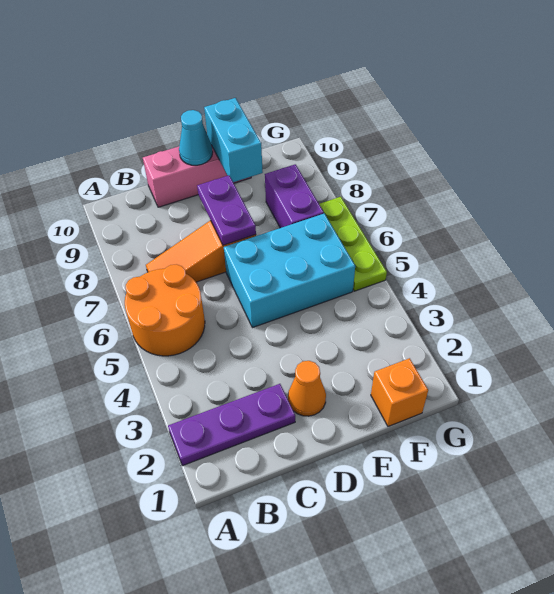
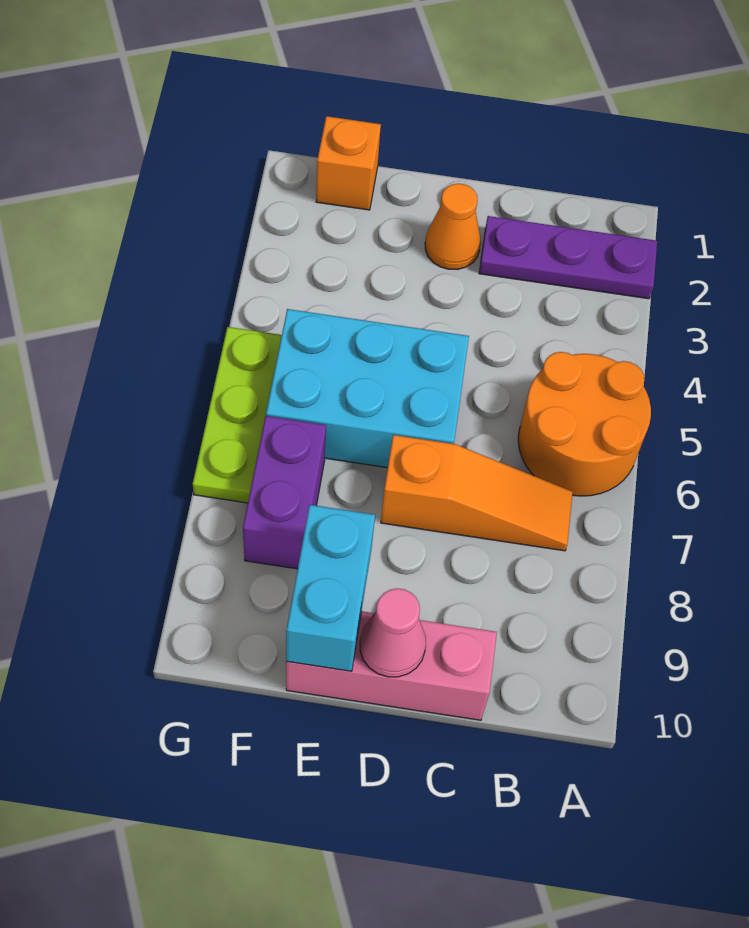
purple plate D7:D8 level 2 -> none
cyan cone D10 level 2 -> pink cone D10 level 2

